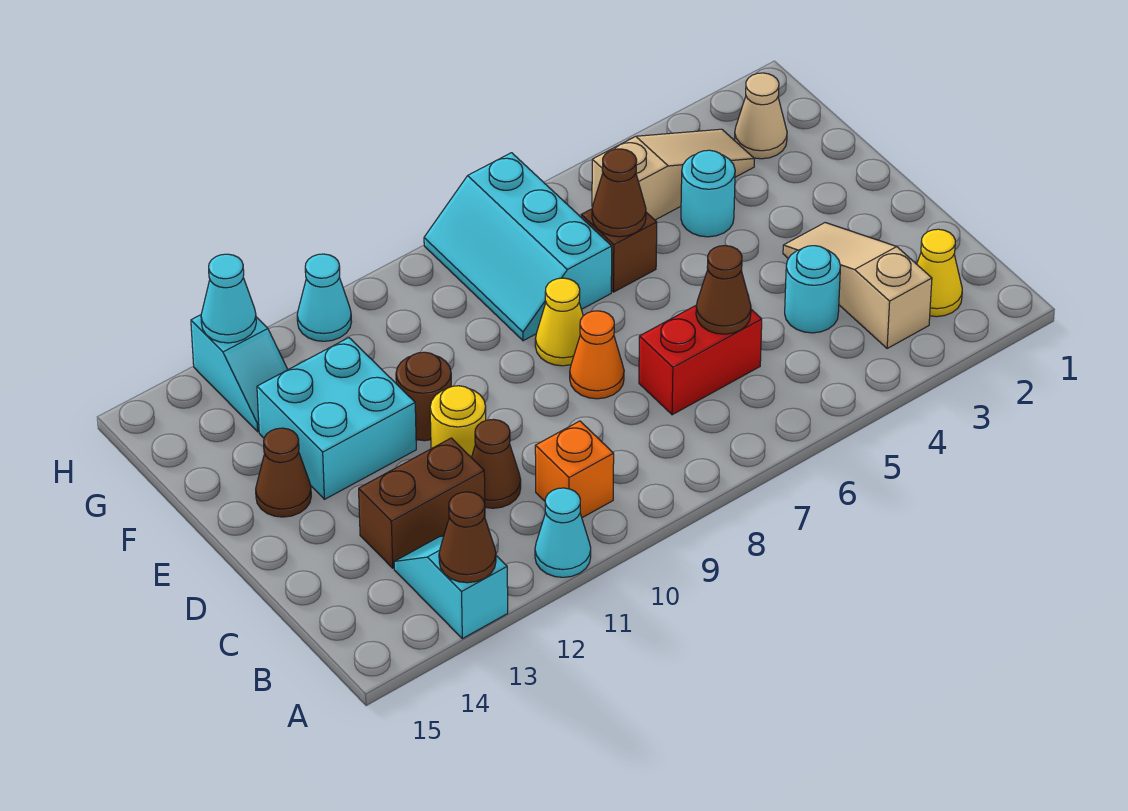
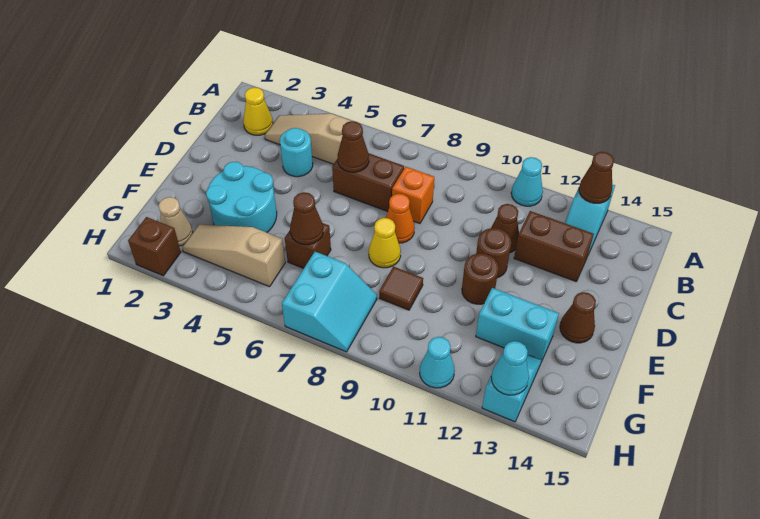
tan slope B3:D3 level 1 top B -> tan slope B3:B5 level 1 top 5
orange brick B10 level 1 -> orange brick C8 level 1
red brick C6:C7 level 1 -> brown brick C6:C7 level 1
yellow round brick D11 level 1 -> brown round brick D11 level 1
cyan brick E12:F13 level 1 -> cyan brick F12:F13 level 1
cyan round brick F4 level 1 -> cyan round brick E3:F4 level 1
cyan slope F7:H8 level 1 top 7 -> cyan slope G7:H8 level 1 top 7
none -> brown tile F9 level 1
none -> brown brick H2 level 1

